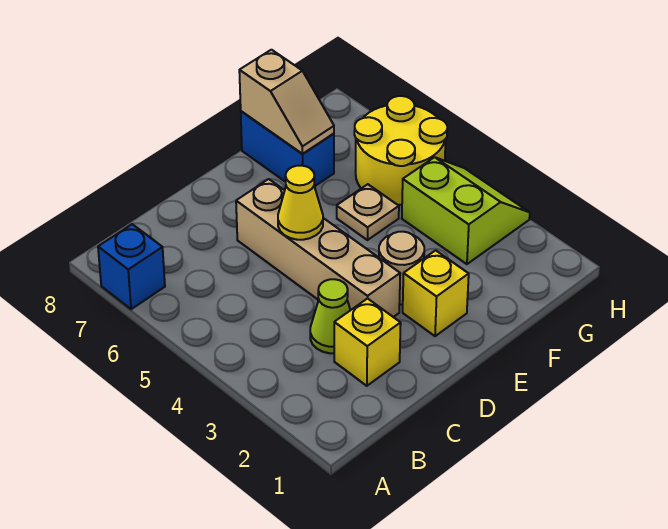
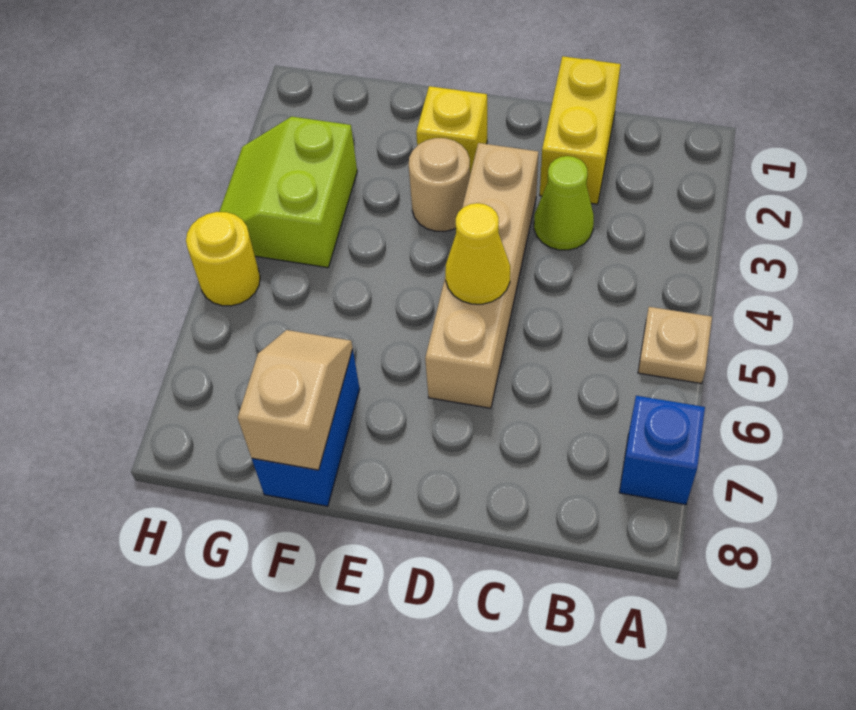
yellow brick C2 level 1 -> yellow brick C1:C2 level 1
tan plate F5 level 1 -> tan plate A5 level 1
yellow round brick G5:H6 level 1 -> yellow round brick H5 level 1

